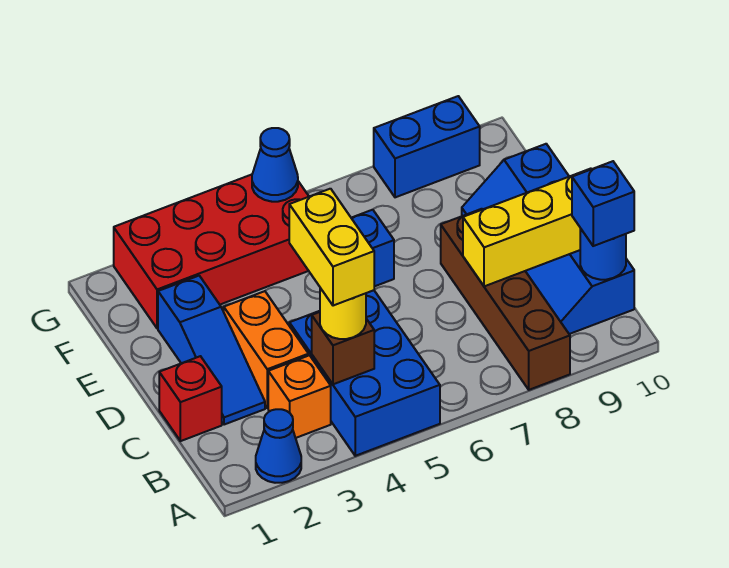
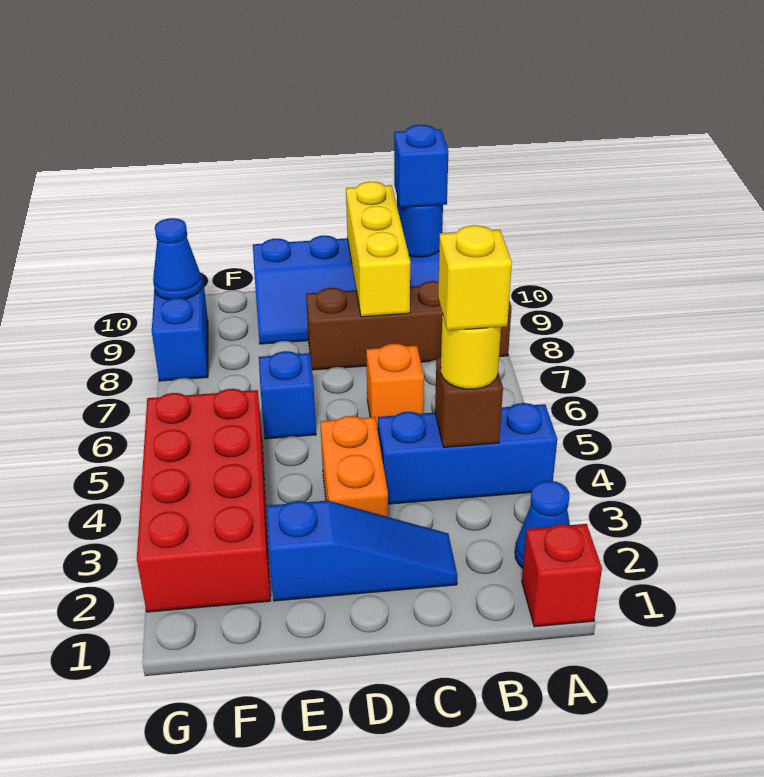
blue brick A4:C5 level 1 -> blue brick A4:C4 level 1
orange brick B3 level 1 -> orange brick C6 level 1
yellow brick B4:C4 level 4 -> yellow brick B4 level 4
red brick C1 level 1 -> red brick A1 level 1
orange brick C3:D3 level 1 -> orange brick D3:D4 level 1
blue cone G5 level 2 -> blue cone G9 level 2

